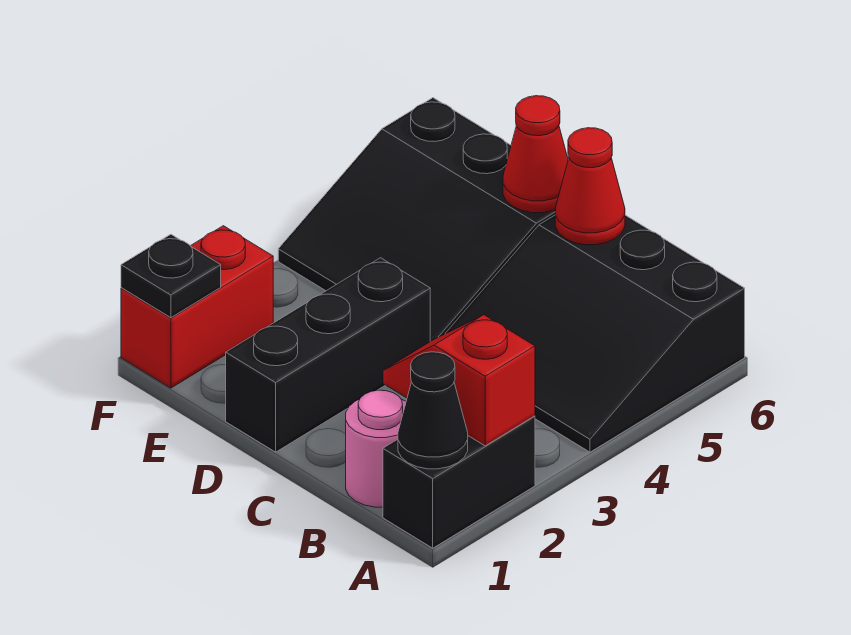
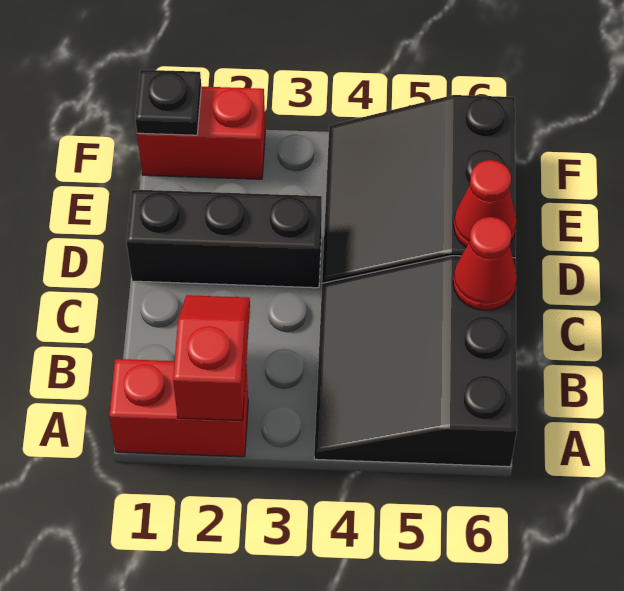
black brick A1:A2 level 1 -> red brick A1:A2 level 1
black cone A1 level 2 -> none
pink round brick B1 level 1 -> none

